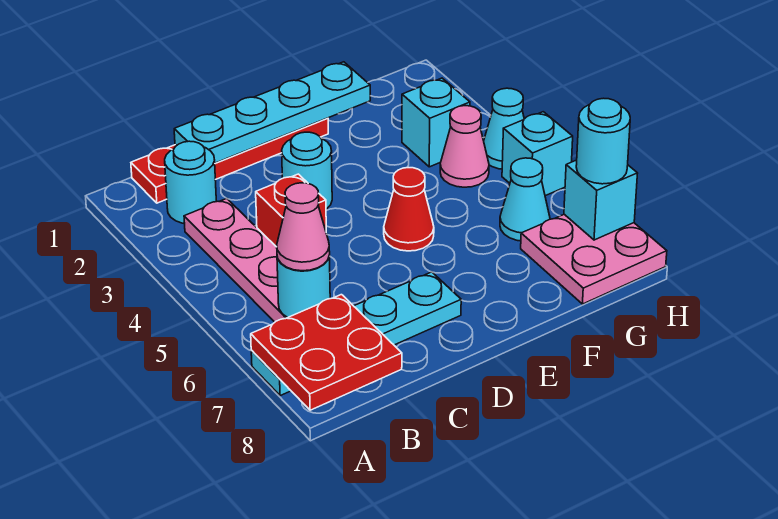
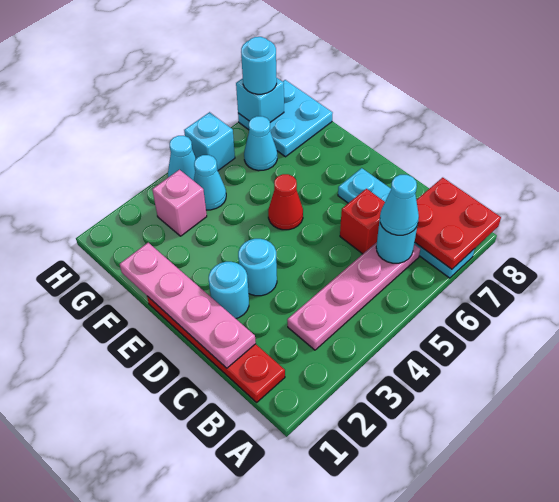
cyan round brick B2 level 1 -> cyan round brick D2 level 1
pink cone B6 level 3 -> cyan cone B6 level 3
cyan plate C1:F1 level 2 -> pink plate C1:F1 level 2
red brick C4 level 1 -> red brick C6 level 1
cyan brick G3 level 1 -> pink brick G3 level 1
pink cone G4 level 1 -> cyan cone G4 level 1
pink plate G7:H8 level 1 -> cyan plate G7:H8 level 1

